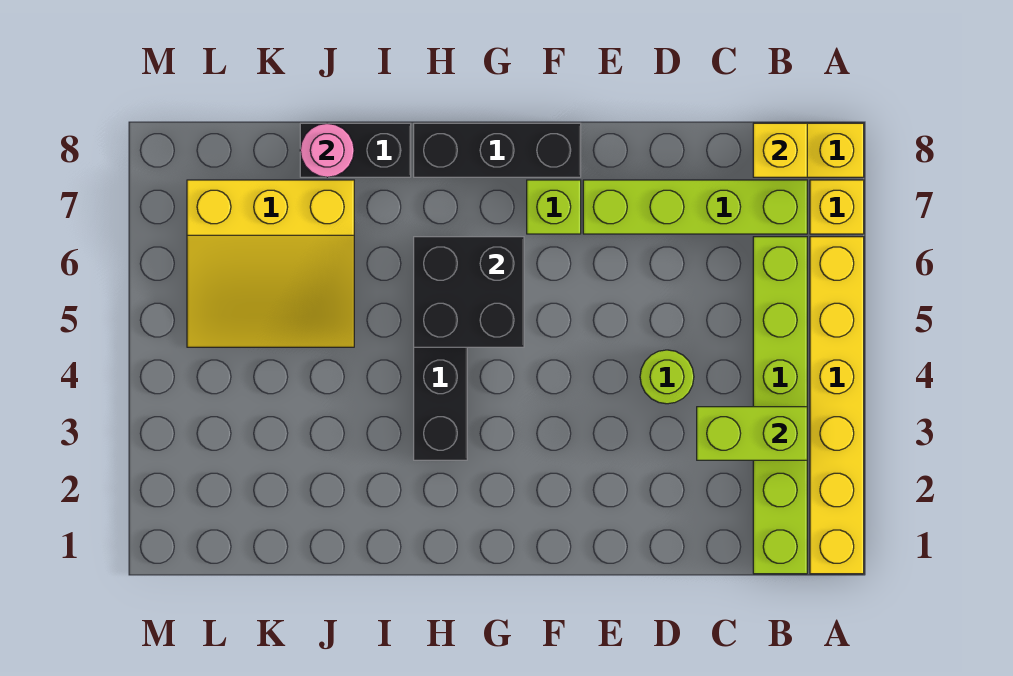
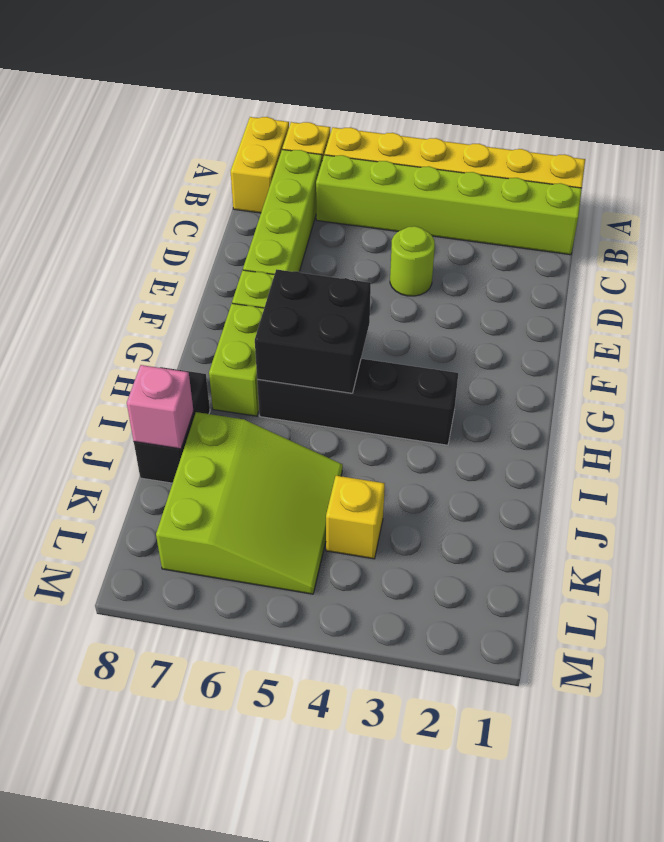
lime brick B3:C3 level 2 -> lime brick G7:H7 level 1
yellow brick B8 level 2 -> yellow brick K4 level 1
black brick F8:H8 level 1 -> none
yellow slope J5:L7 level 1 top 7 -> lime slope J5:L7 level 1 top 7
pink round brick J8 level 2 -> pink brick J8 level 2

